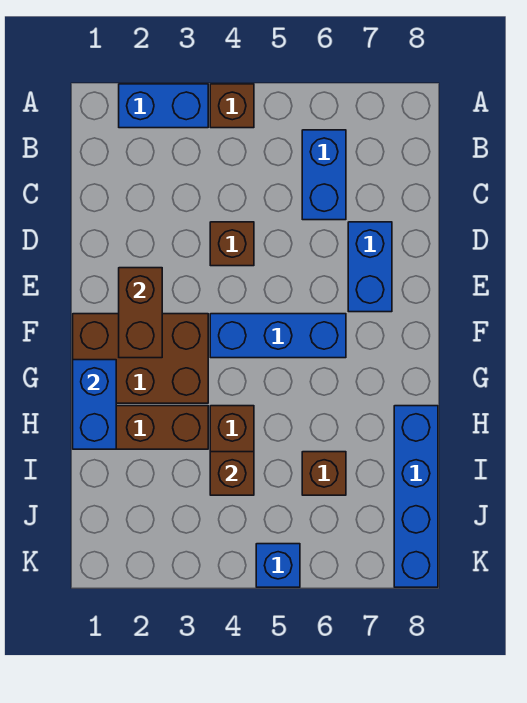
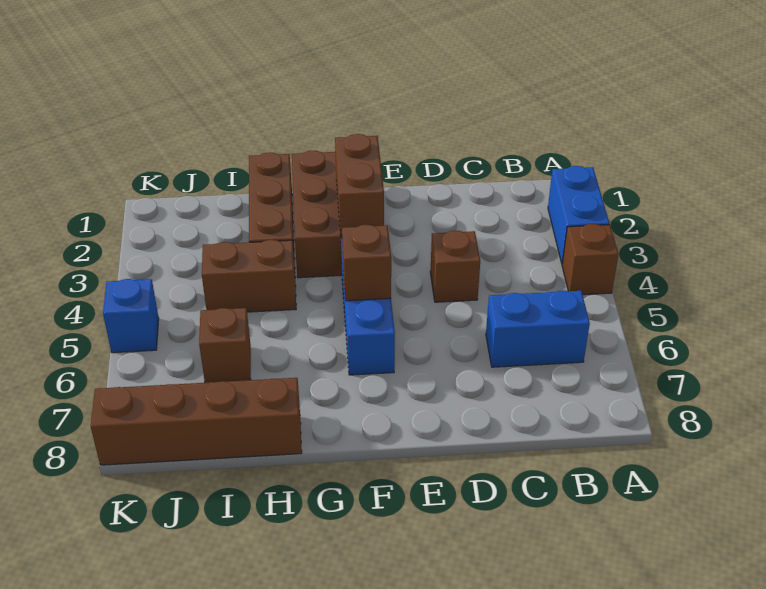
blue brick D7:E7 level 1 -> none
brown brick E2:F2 level 2 -> brown brick F2:F3 level 2
blue brick G1:H1 level 2 -> none
blue brick H8:K8 level 1 -> brown brick H8:K8 level 1
brown brick I4 level 2 -> brown brick F5 level 2

